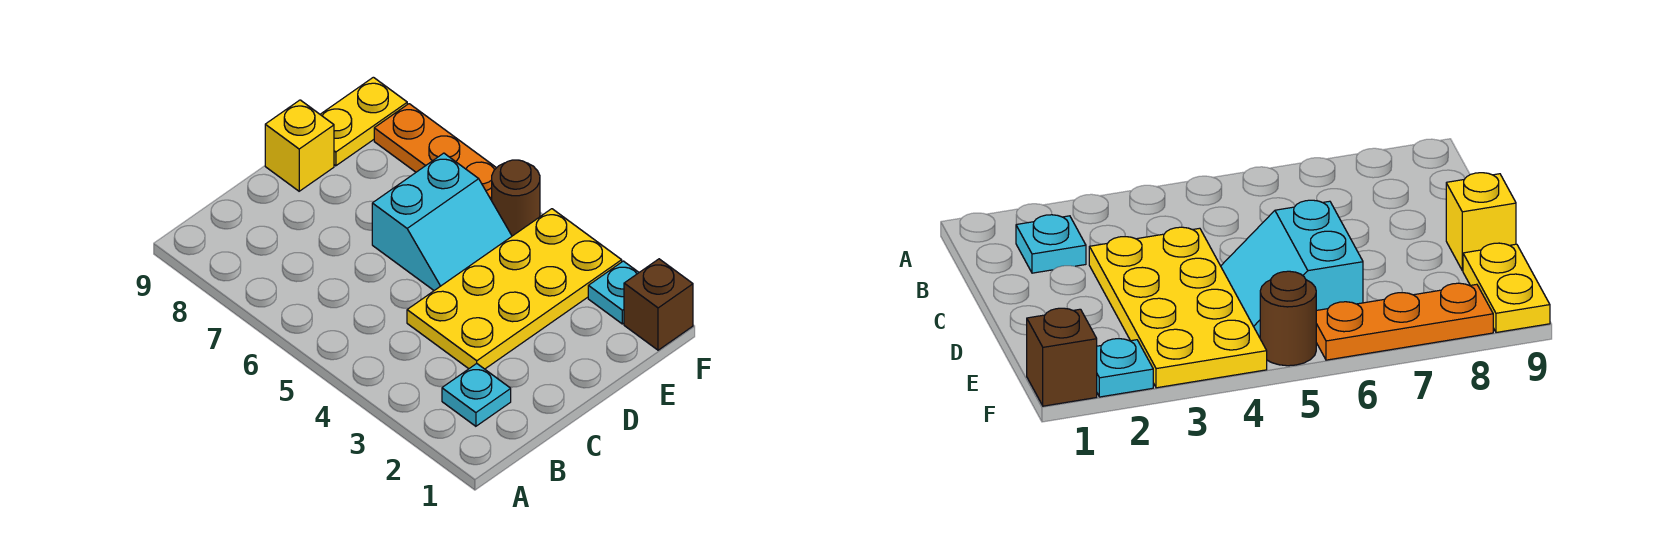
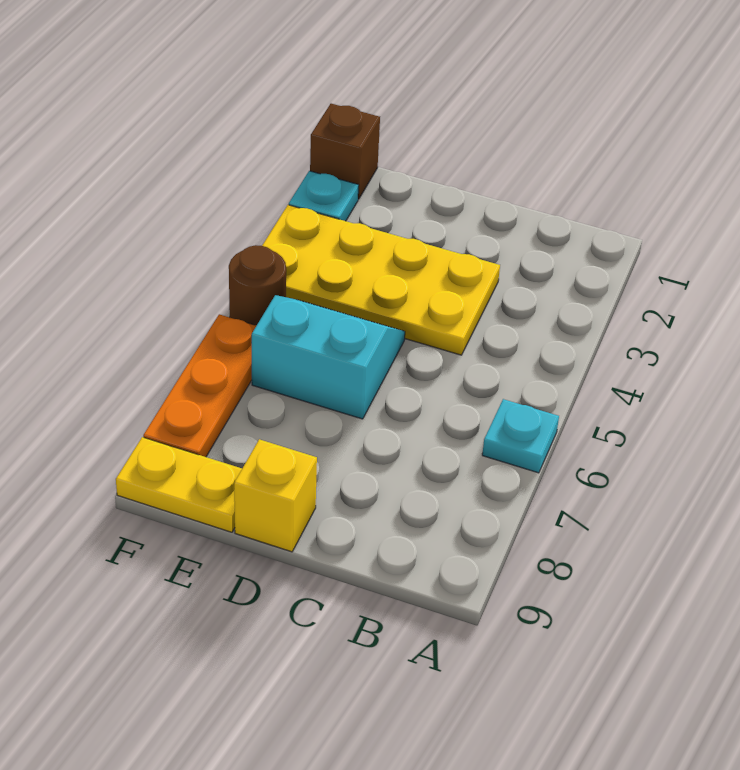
cyan plate B2 level 1 -> cyan plate A6 level 1

